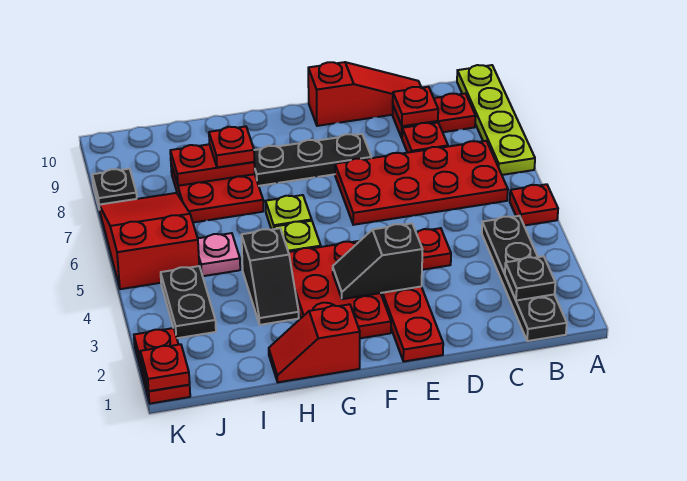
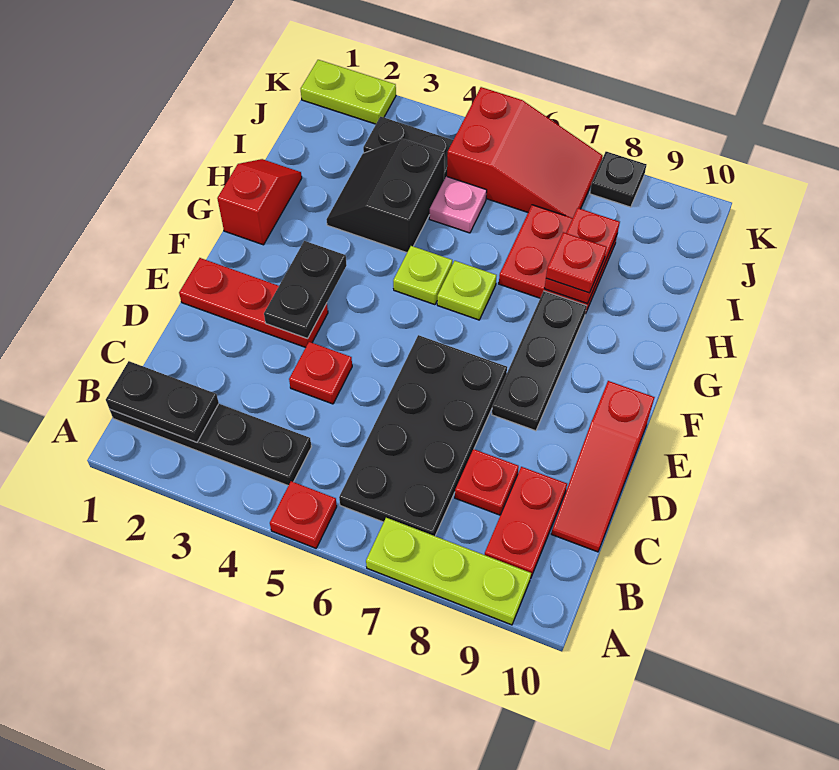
lime plate A7:A10 level 1 -> lime plate A7:A9 level 1
black plate B2 level 2 -> black plate B1:B2 level 2
red plate B6:E7 level 1 -> black plate B6:E7 level 1
red plate C9 level 2 -> none
black slope E3:F3 level 2 top E -> black plate E3:F3 level 2
red plate F2:G4 level 1 -> none
black slope H3:H4 level 1 top 4 -> black slope H3:I4 level 1 top 4
red plate K1:K2 level 1 -> lime plate K1:K2 level 1
red plate K1 level 2 -> none

